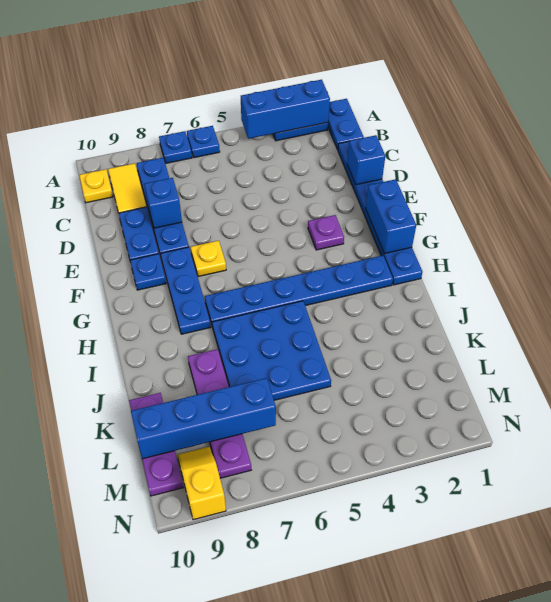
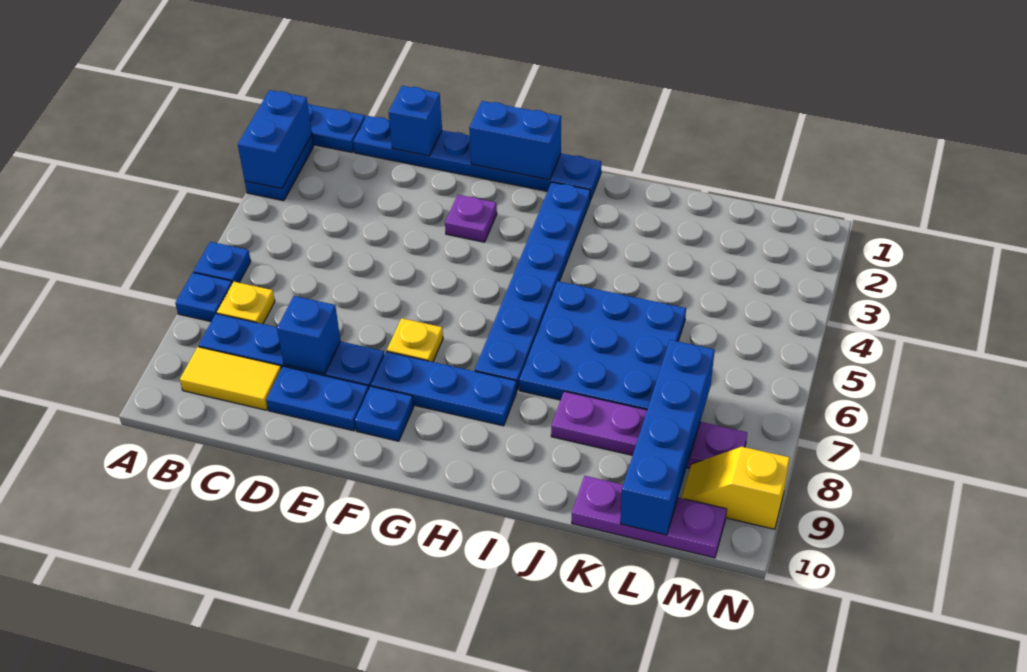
blue brick A2:A4 level 2 -> blue brick A2:A3 level 2
yellow plate B10 level 1 -> yellow plate B7 level 1

